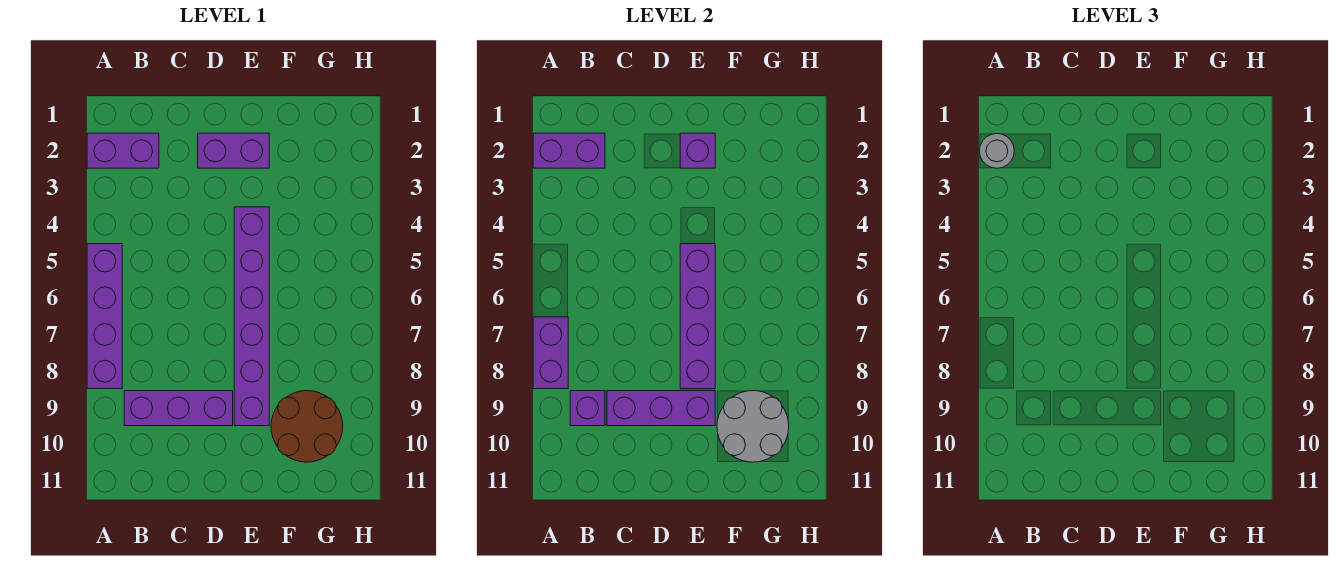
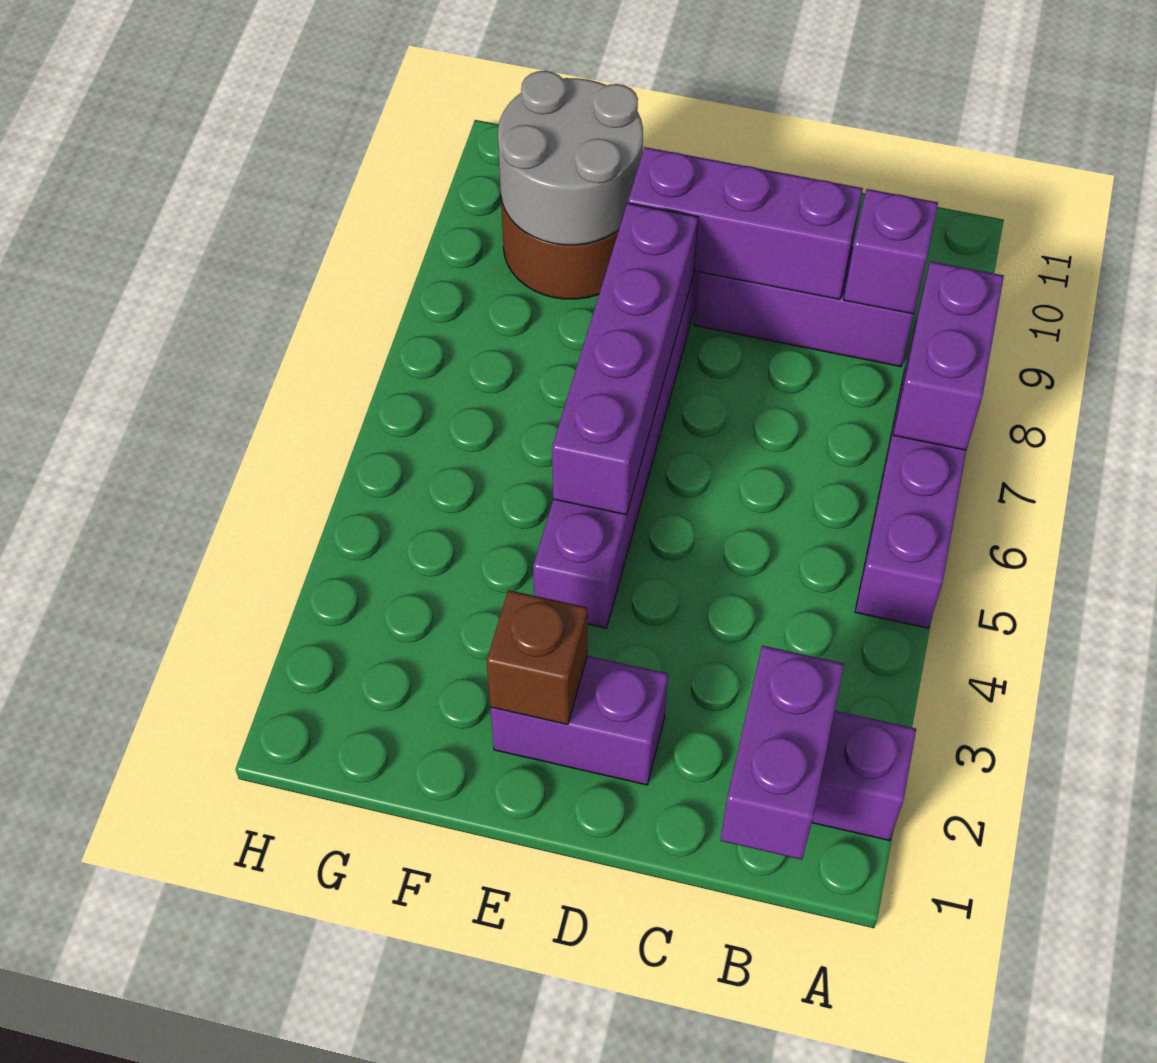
purple brick A2:B2 level 2 -> purple brick B1:B2 level 2
grey round brick A2 level 3 -> none
purple brick E2 level 2 -> brown brick E2 level 2

